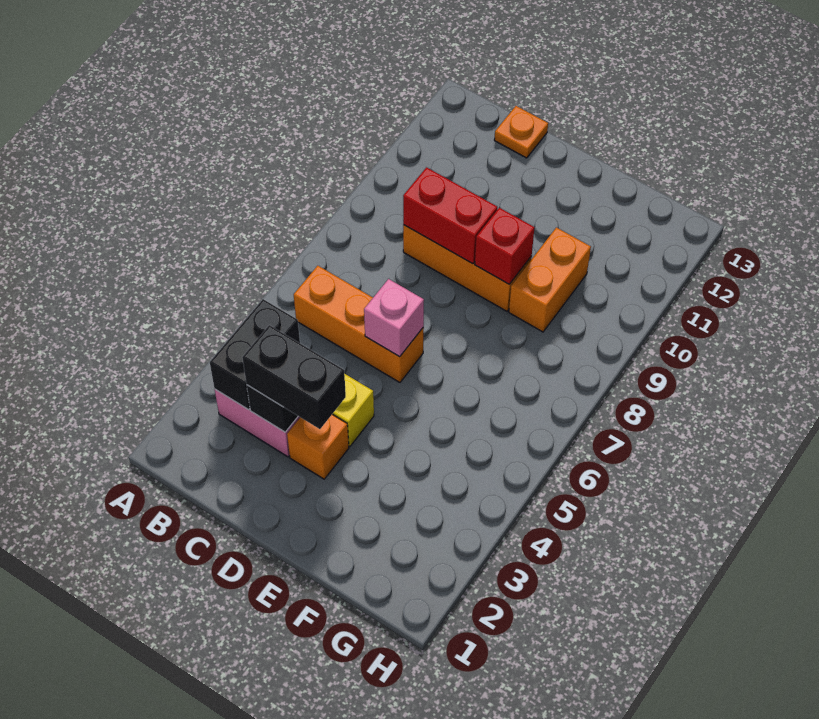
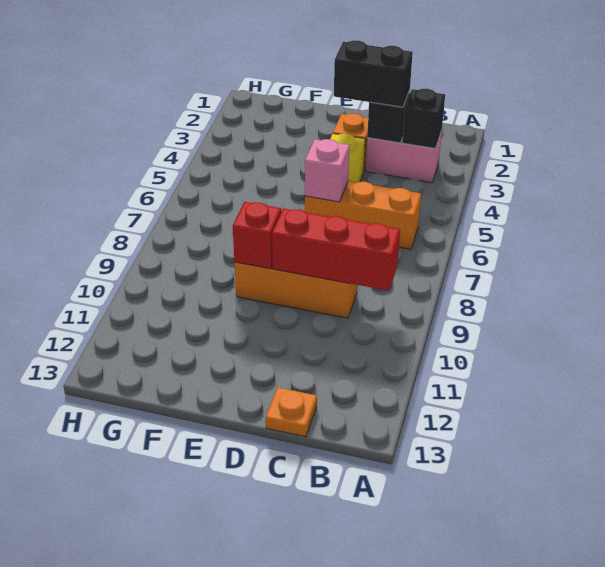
black brick B3:B4 level 2 -> black brick B3 level 2
red brick C9:D9 level 2 -> red brick B9:D9 level 2
orange brick F9:F10 level 1 -> none

